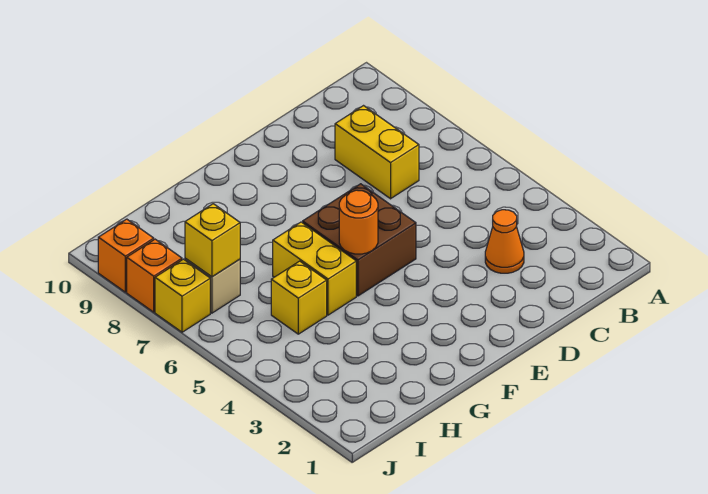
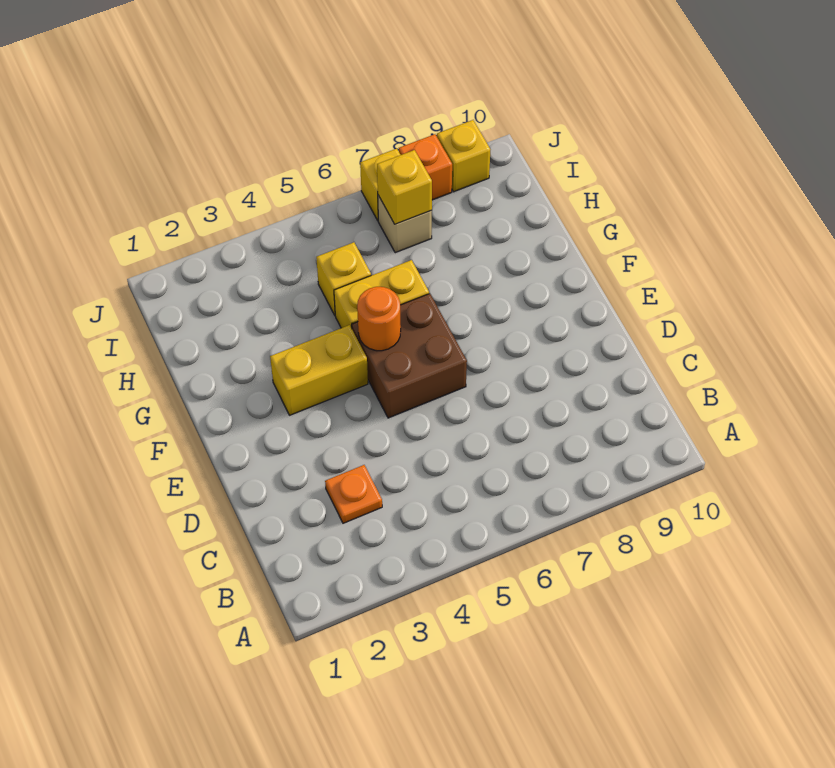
orange cone C3 level 1 -> orange plate C3 level 1
yellow brick C7:C8 level 1 -> yellow brick F3:F4 level 1
orange brick J9 level 1 -> yellow brick J9 level 1

